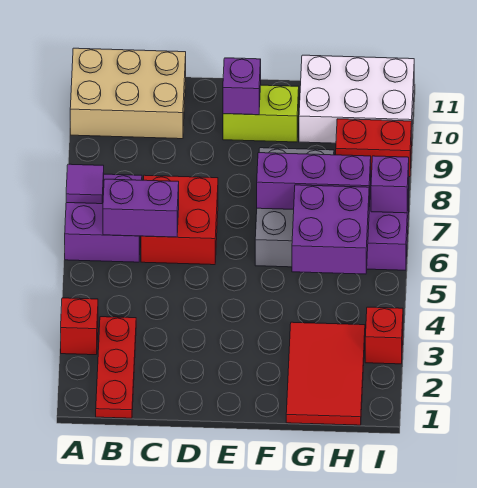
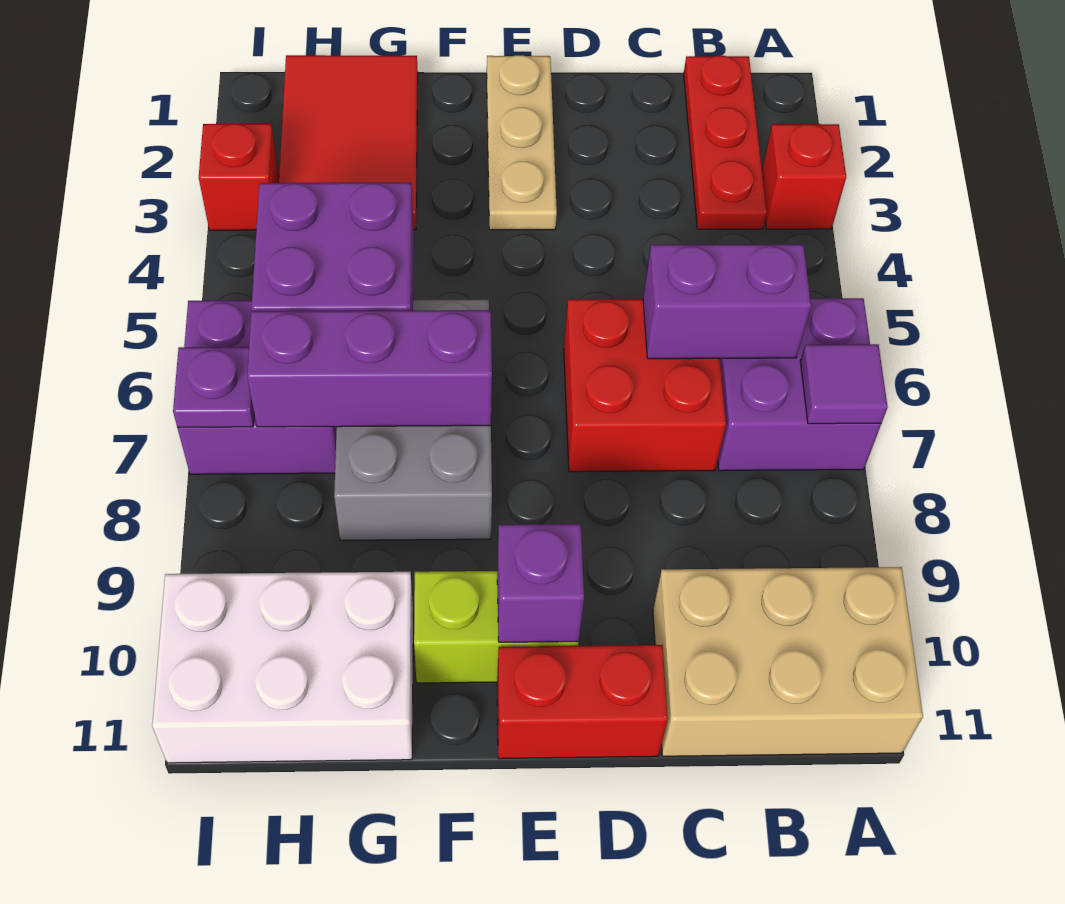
none -> tan plate E1:E3 level 1
red brick H9:I9 level 1 -> red brick D11:E11 level 1
purple brick I7 level 2 -> purple plate I7 level 2

